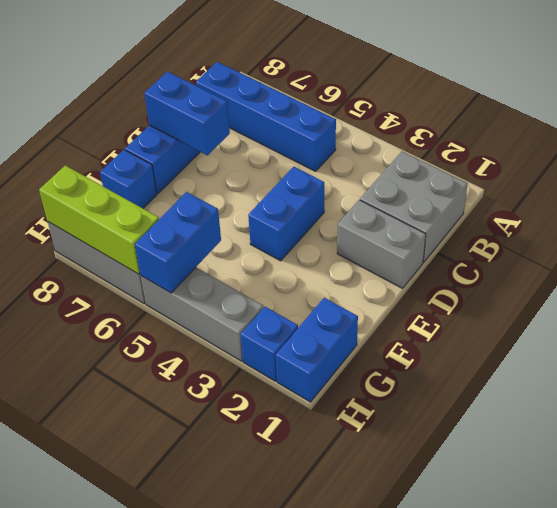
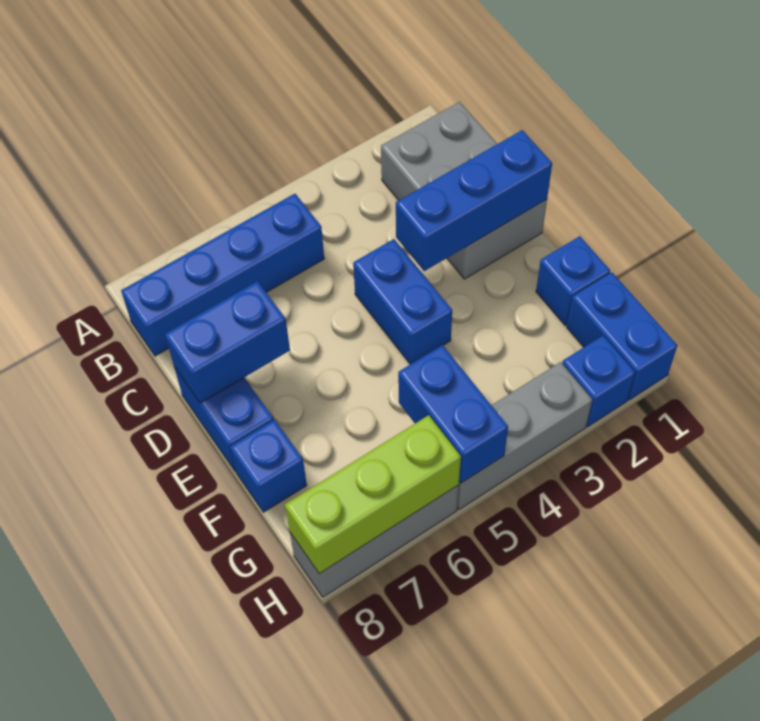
none -> blue brick D1:D3 level 2
none -> blue brick F1 level 1

